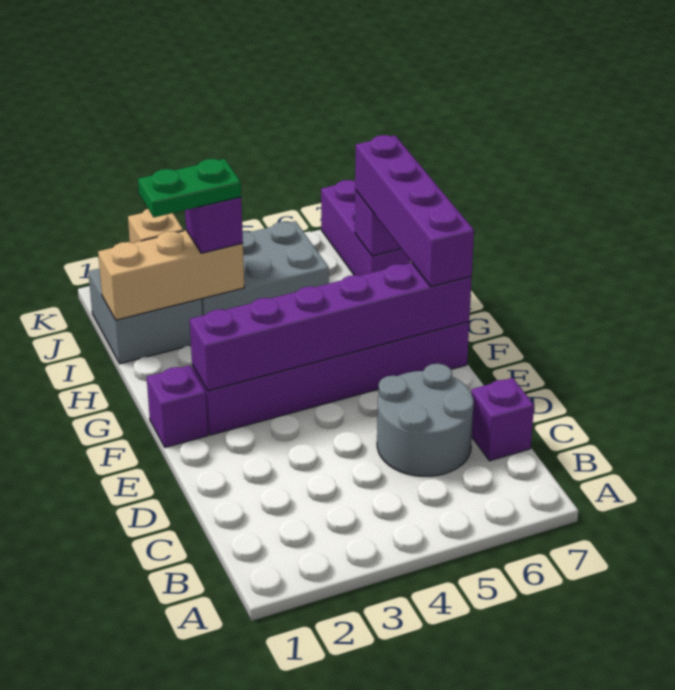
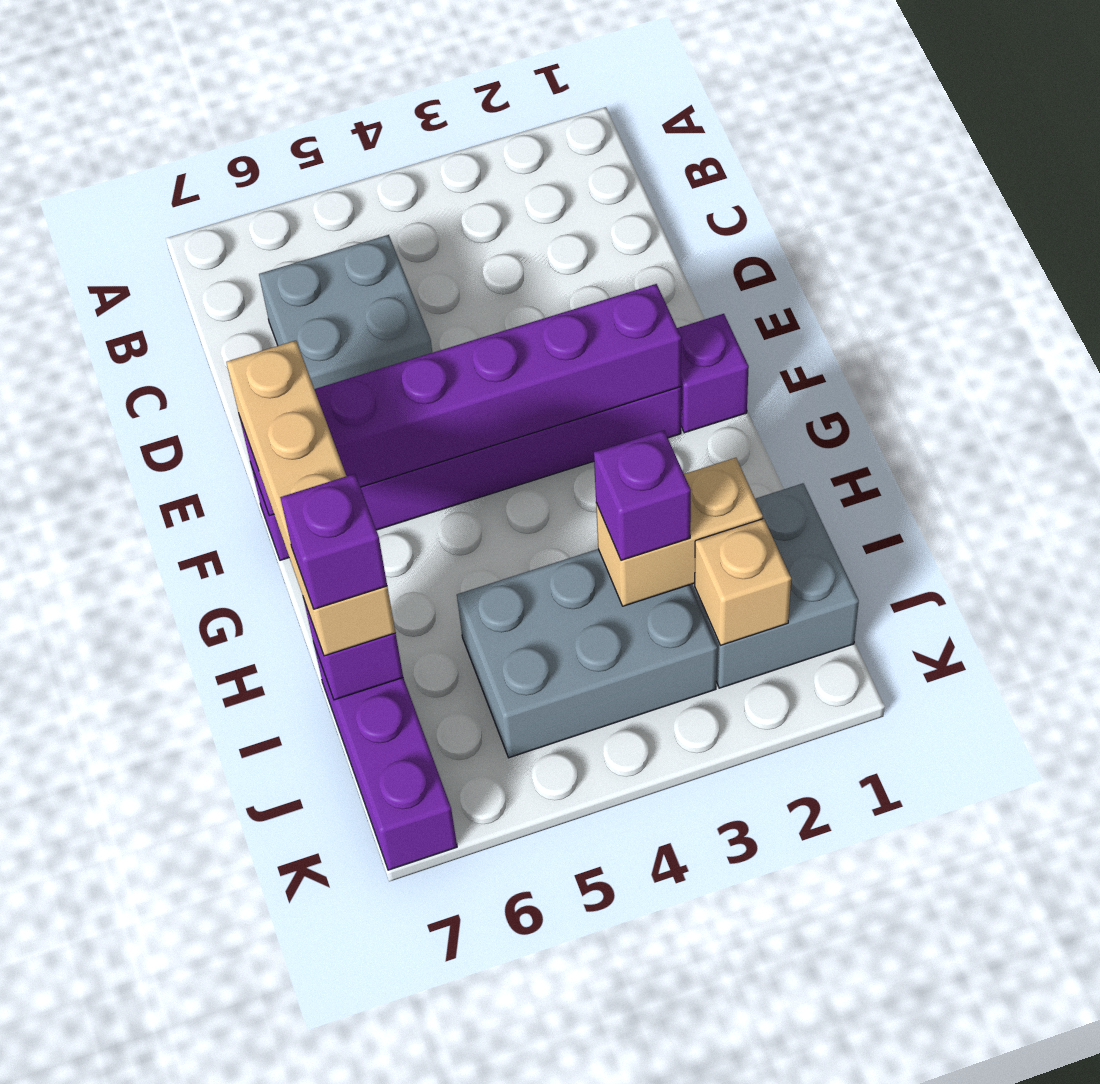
grey round brick C5:D6 level 1 -> grey brick C5:D6 level 1
purple brick C7 level 1 -> purple brick I7 level 4
purple brick F7:I7 level 3 -> tan brick F7:I7 level 3
tan brick I1:I3 level 2 -> tan brick I2:I3 level 2
green plate I2:I3 level 4 -> none

